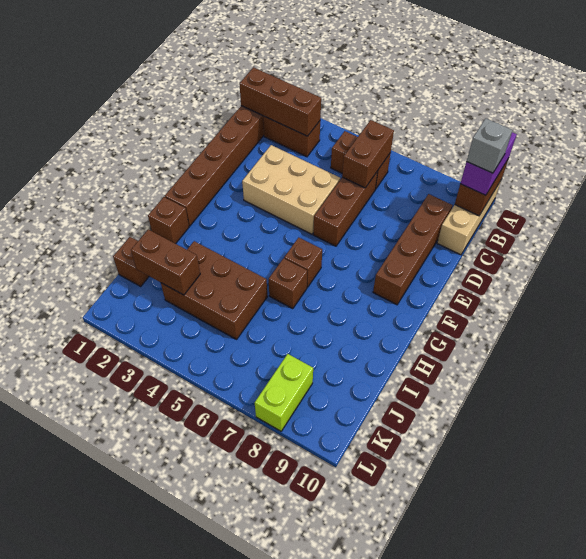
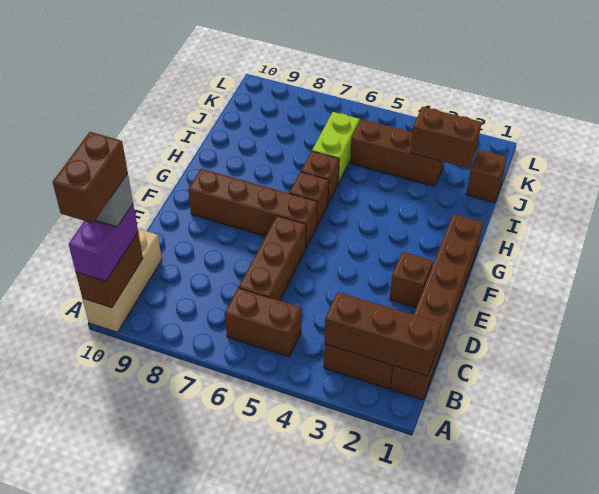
brown brick B6:C6 level 2 -> brown brick A10:B10 level 5
brown brick C9:F9 level 1 -> brown brick F6:F9 level 1
tan brick D3:E5 level 1 -> none
brown brick H1 level 1 -> brown brick E2 level 1
brown brick I3:J5 level 1 -> brown brick J3:J5 level 1
lime brick K8:L8 level 1 -> lime brick I6:J6 level 1

